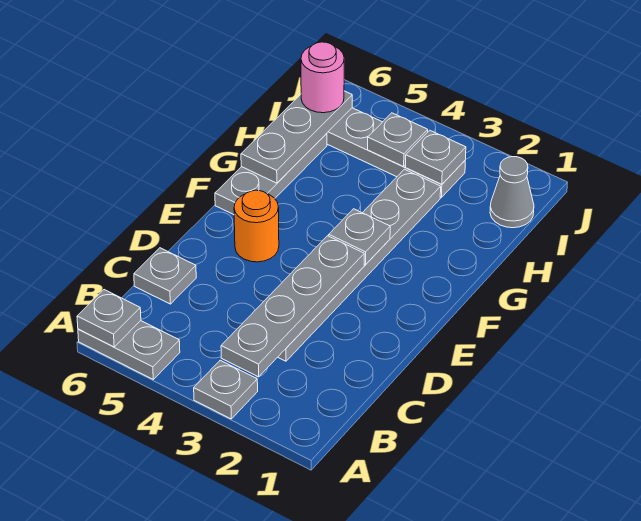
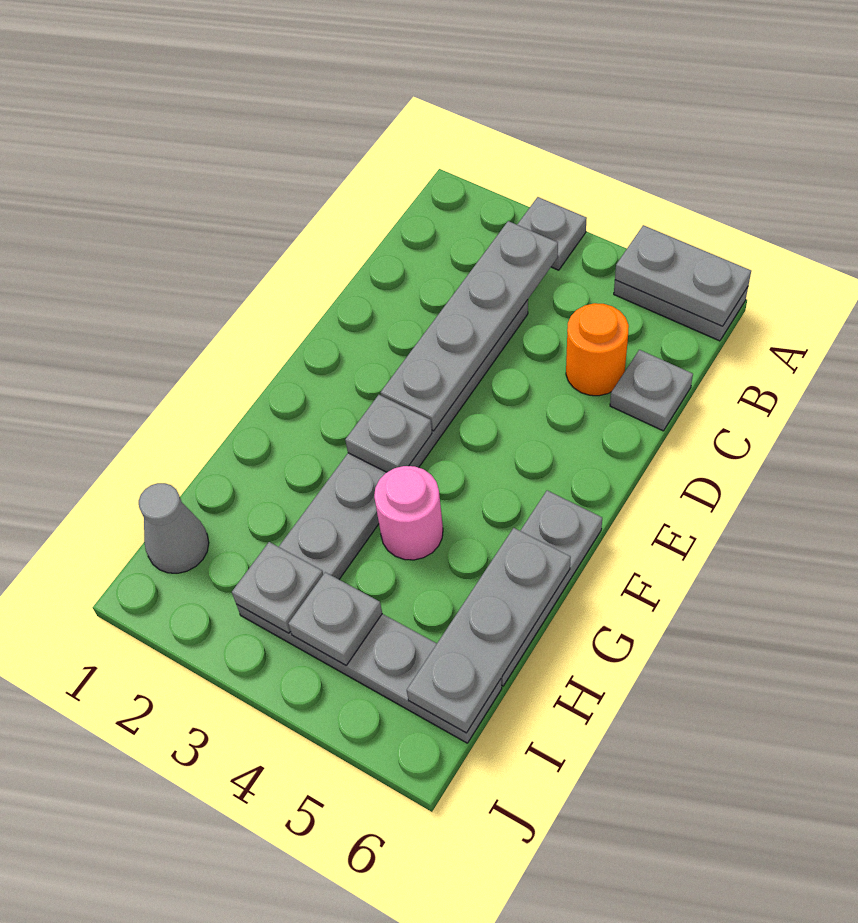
grey plate A6 level 2 -> grey plate A5:A6 level 2
orange round brick E5 level 1 -> orange round brick C5 level 1
pink round brick I6 level 3 -> pink round brick G4 level 1

